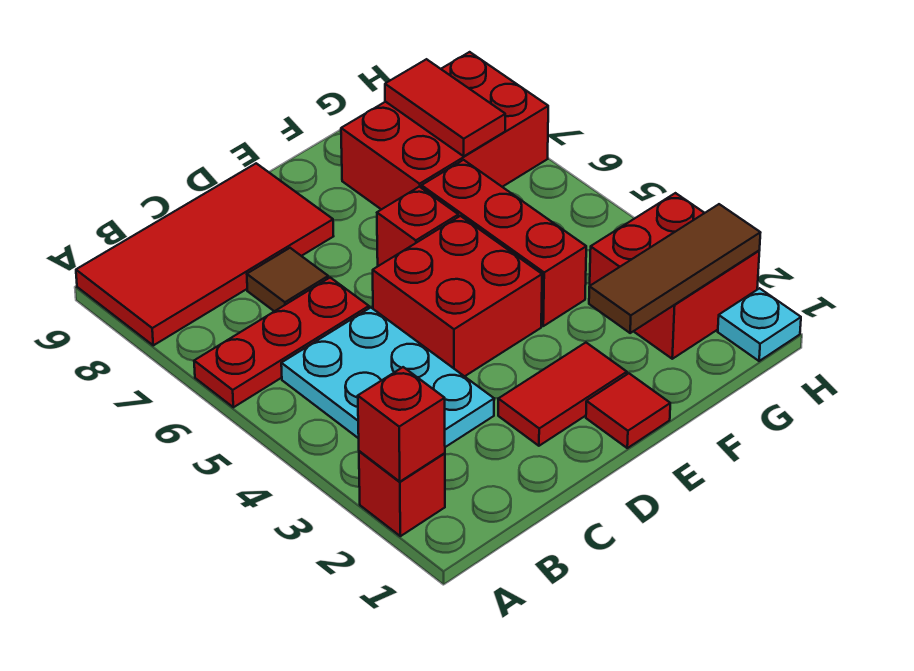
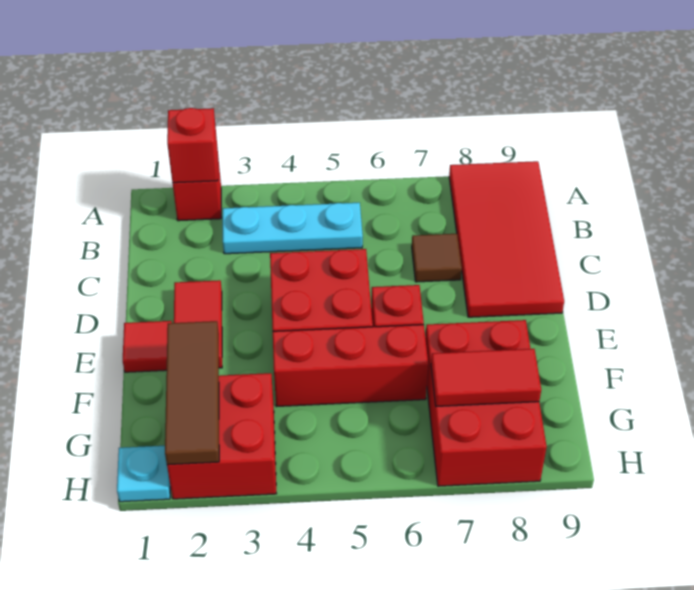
red plate A6:C6 level 1 -> none
cyan plate B3:C5 level 1 -> cyan plate B3:B5 level 1

